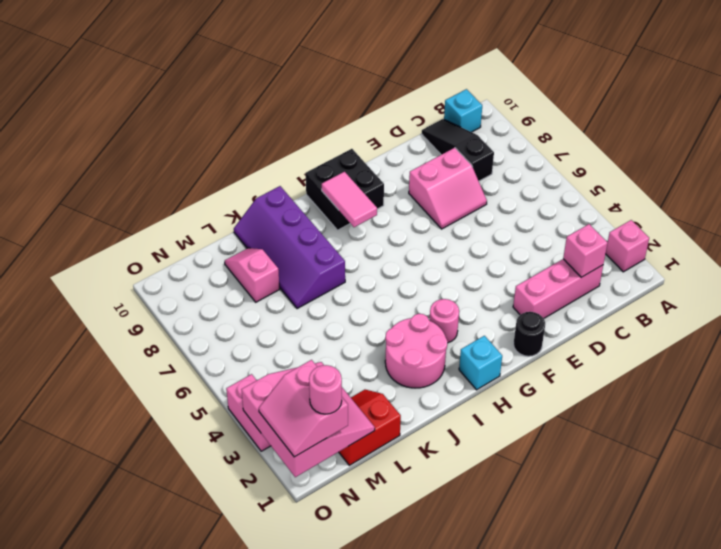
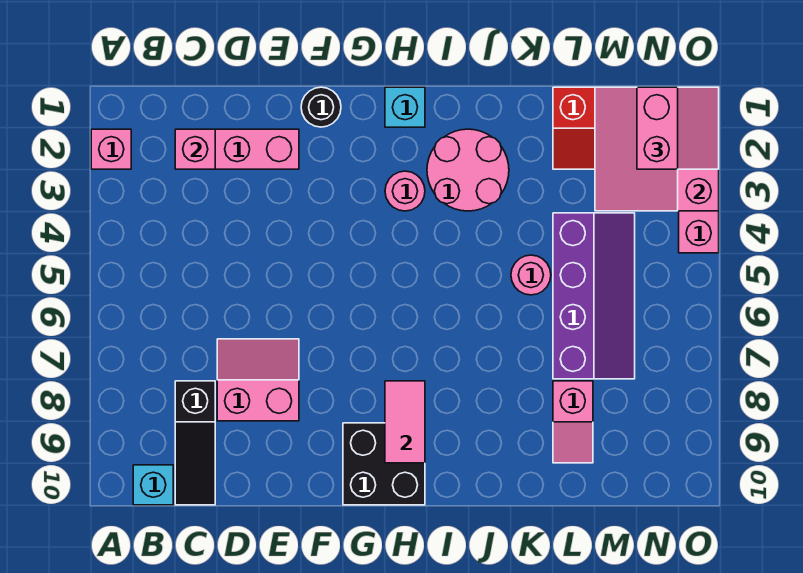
purple slope J7:K10 level 1 top J -> purple slope L4:M7 level 1 top L
pink round brick N1 level 4 -> pink round brick K5 level 1

